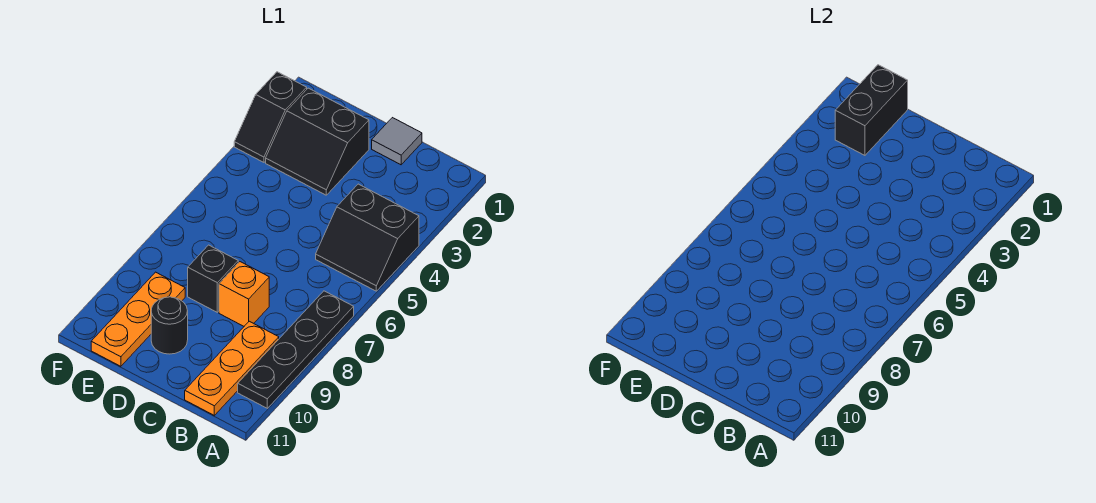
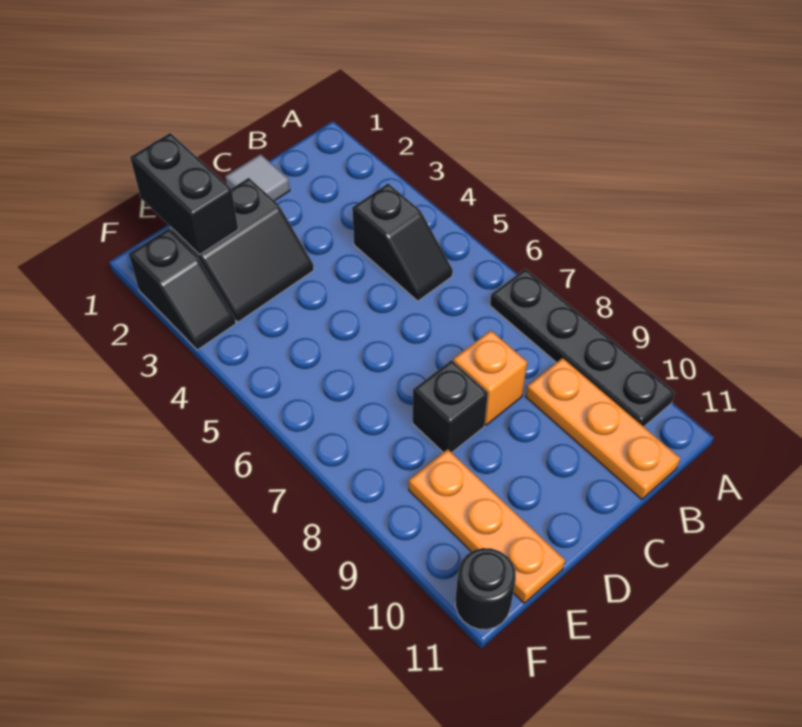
black slope A4:B5 level 1 top 4 -> black slope B4:B5 level 1 top 4
black round brick D10 level 1 -> black round brick F11 level 1

